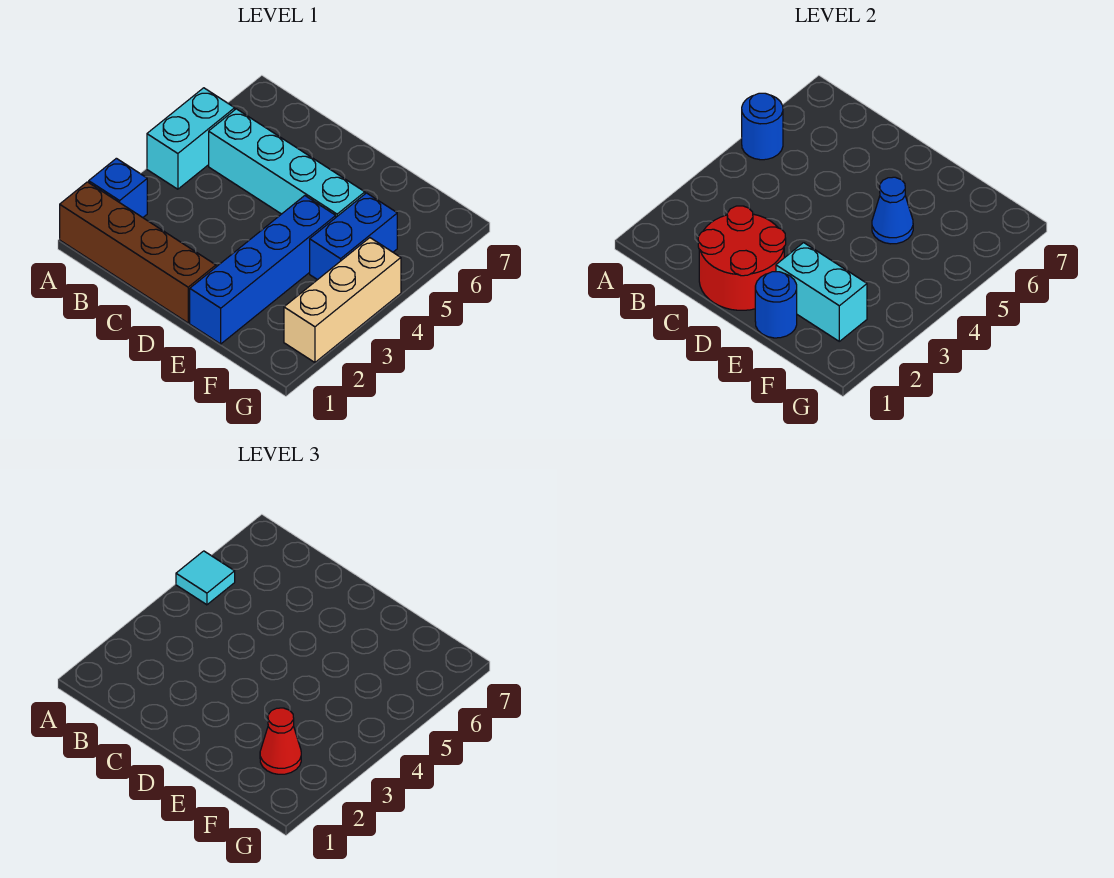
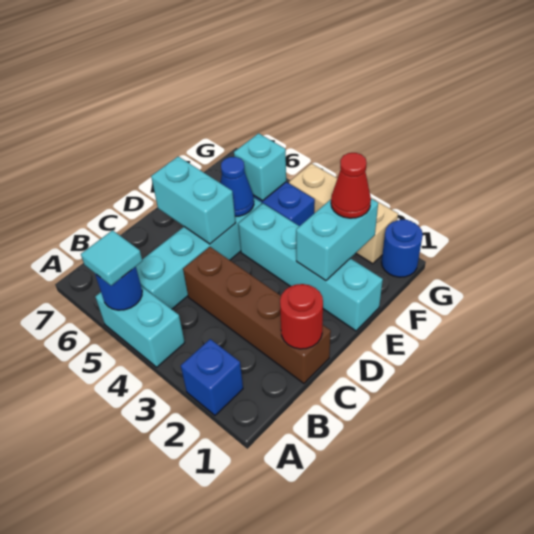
brown brick A1:D1 level 1 -> brown brick C1:C4 level 1
red round brick C1:D2 level 2 -> red round brick C1 level 2
none -> cyan brick D5:D6 level 2
blue brick E1:E4 level 1 -> cyan brick E1:E4 level 1
blue round brick E1 level 2 -> blue round brick G1 level 1
none -> cyan brick F5 level 2

